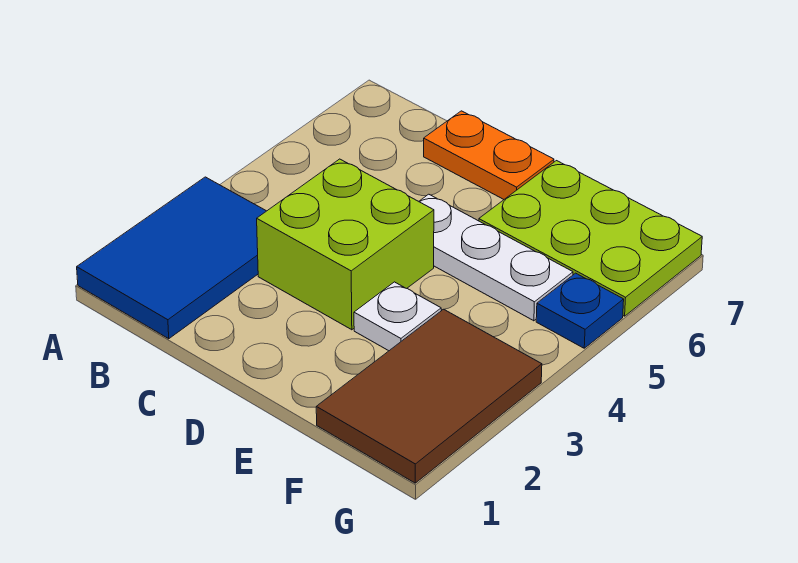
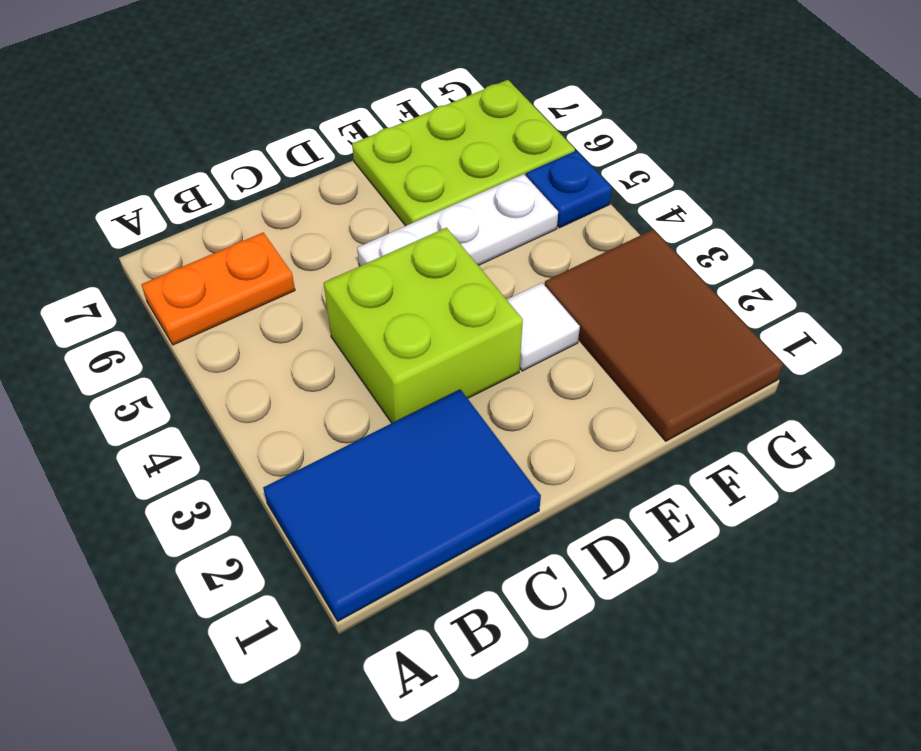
blue tile A1:B3 level 1 -> blue tile A1:C2 level 1
orange plate C7:D7 level 1 -> orange plate A6:B6 level 1
white plate E3 level 1 -> white tile E3 level 1

